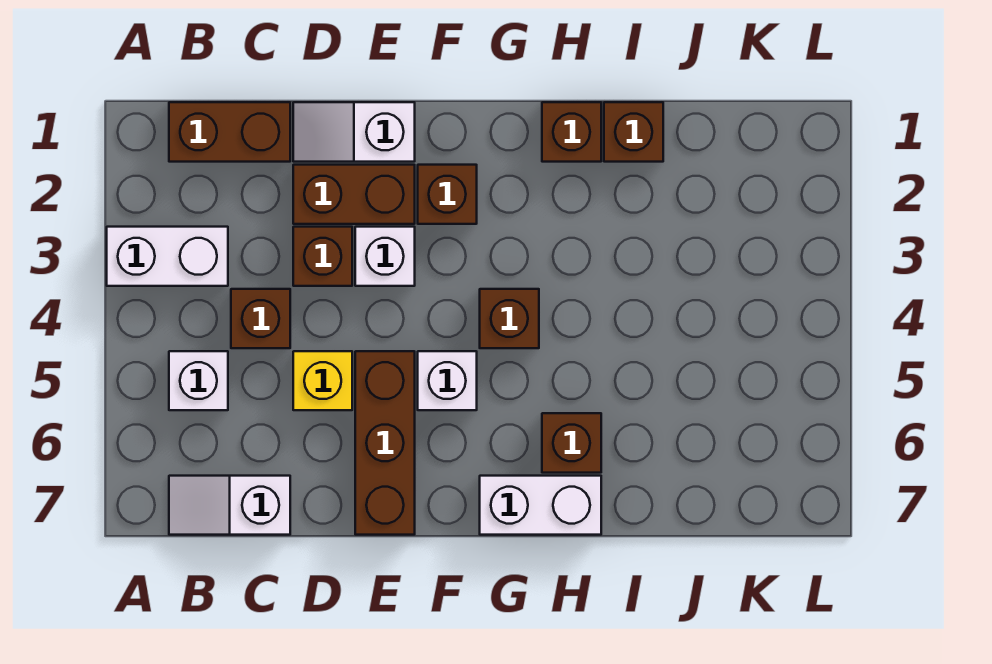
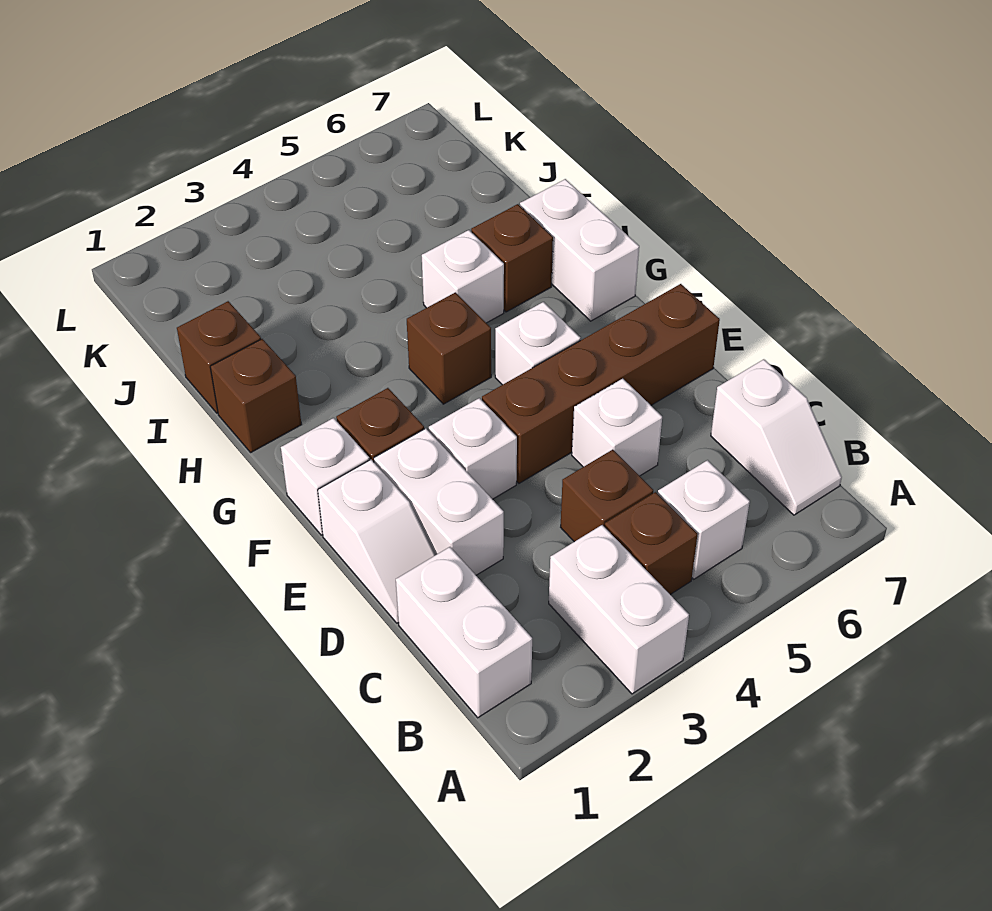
brown brick B1:C1 level 1 -> white brick B1:C1 level 1
brown brick D2:E2 level 1 -> white brick D2:E2 level 1
brown brick D3 level 1 -> brown brick B4 level 1
yellow brick D5 level 1 -> white brick D5 level 1
brown brick E5:E7 level 1 -> brown brick E4:E7 level 1
none -> white brick F1 level 1
none -> white brick H5 level 1

